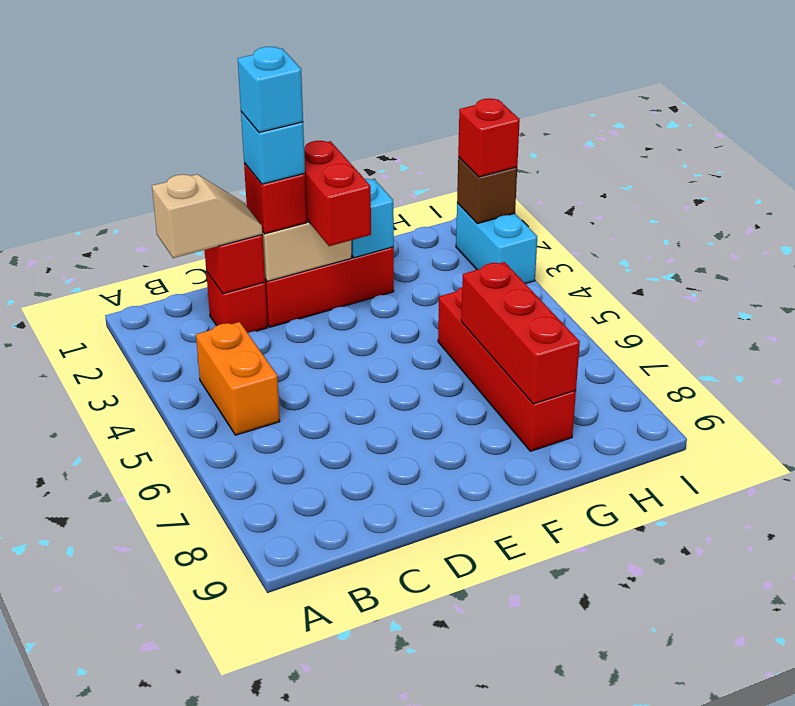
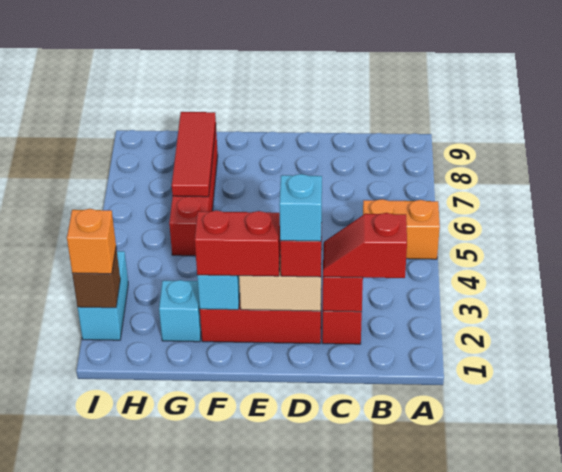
tan slope B2:C2 level 3 top B -> red slope B2:C2 level 3 top B
orange brick B4:B5 level 1 -> orange brick A5:B5 level 1
cyan brick D2 level 5 -> cyan brick G2 level 1
red brick E2:E3 level 3 -> red brick E2:F2 level 3
red brick G6:G8 level 2 -> red tile G6:G8 level 2
red brick I2 level 3 -> orange brick I2 level 3

